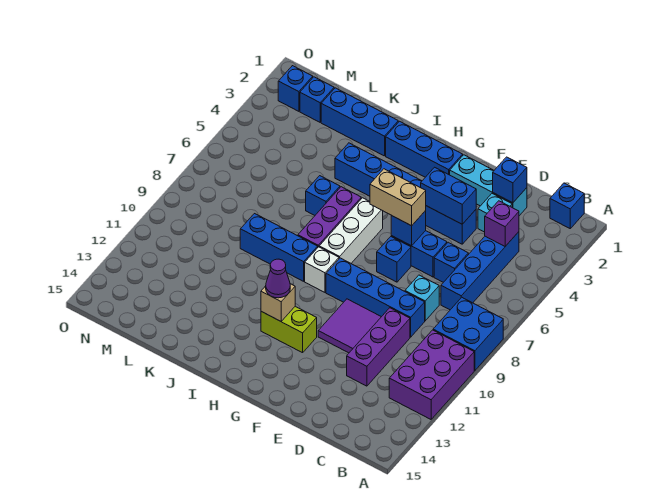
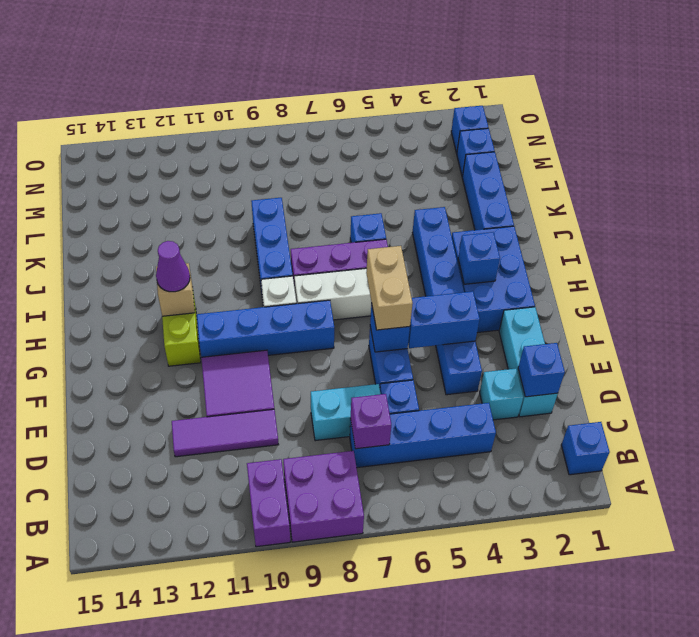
blue brick A8:B9 level 1 -> purple brick A8:B9 level 1
purple brick A10:B12 level 1 -> purple brick A10:B10 level 1
purple brick C4 level 2 -> purple brick C7 level 2
cyan brick D8 level 1 -> cyan brick D7:D8 level 1
blue brick D9:G9 level 1 -> blue brick G8:G11 level 1
purple brick D10:D12 level 1 -> purple tile D10:D12 level 1
blue brick E4:F4 level 2 -> blue brick F4:F5 level 2
blue brick F7 level 1 -> blue brick H3 level 2
blue brick G2:I2 level 1 -> blue brick G2:I3 level 1

